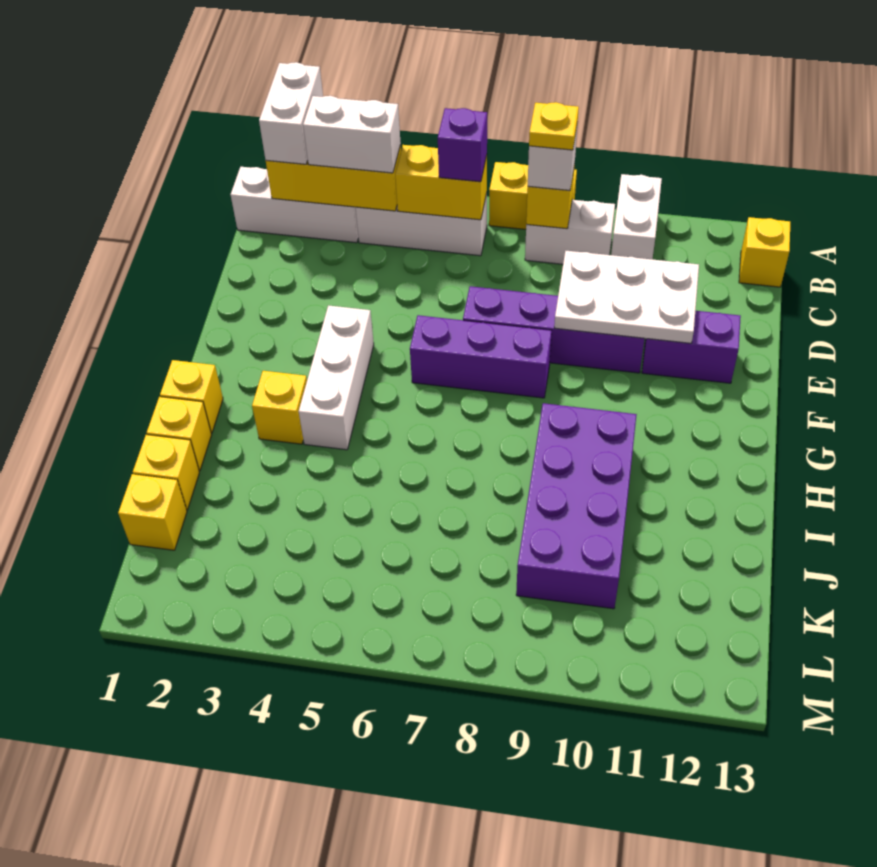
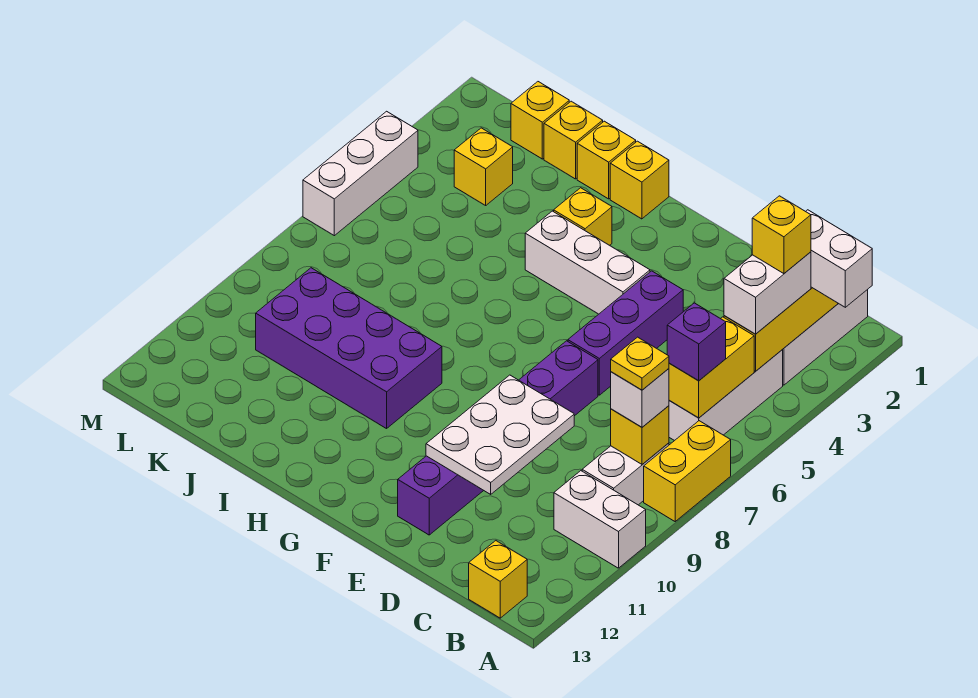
none -> yellow brick B3 level 4
purple brick F6:F8 level 1 -> purple brick E4:E6 level 1
none -> yellow brick K3 level 1
none -> white brick M4:M6 level 1

